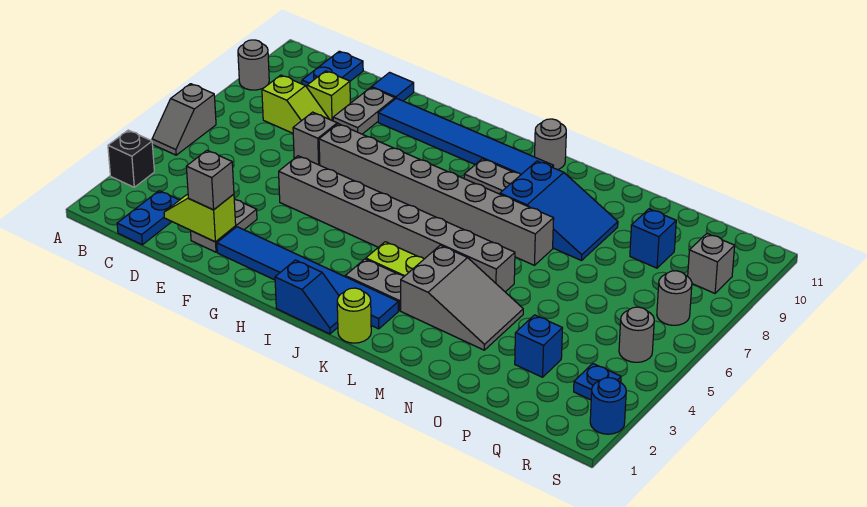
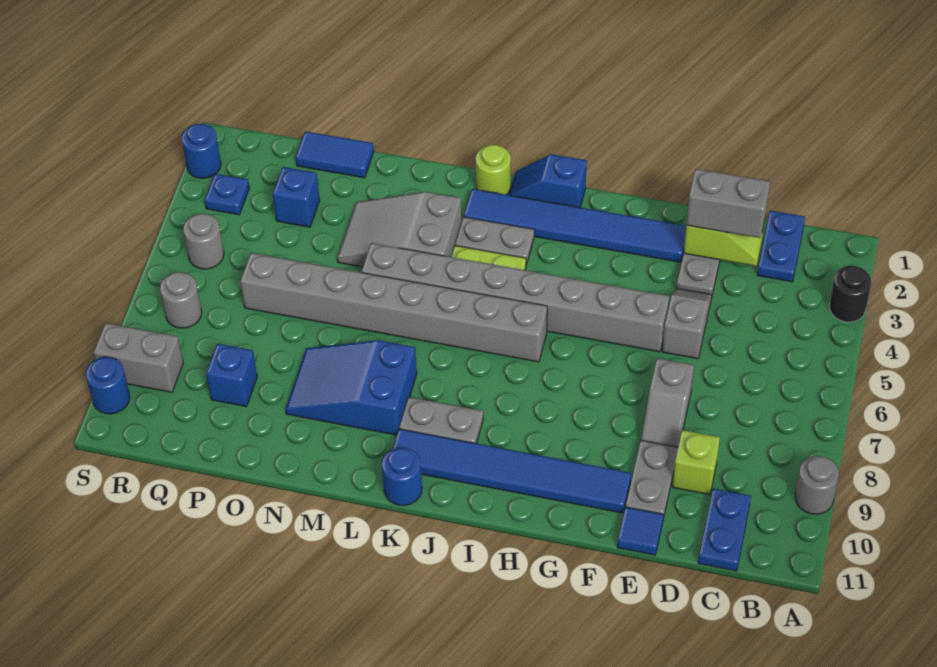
black brick A3 level 1 -> black round brick A3 level 1
grey slope A5:A6 level 1 top 6 -> grey slope E4:E5 level 1 top 5
lime slope C8:D8 level 1 top C -> none
grey brick E2 level 3 -> grey brick D2:E2 level 3
grey brick F7:M7 level 1 -> grey brick I6:P6 level 1
grey round brick K11 level 1 -> blue round brick K11 level 1
none -> blue tile O1:P1 level 1
grey brick R9 level 1 -> grey brick R9:S9 level 1
none -> blue round brick S10 level 1

